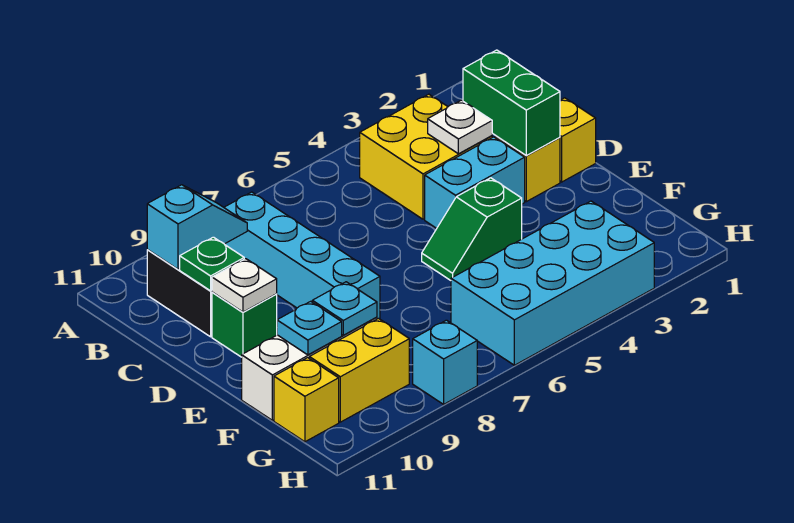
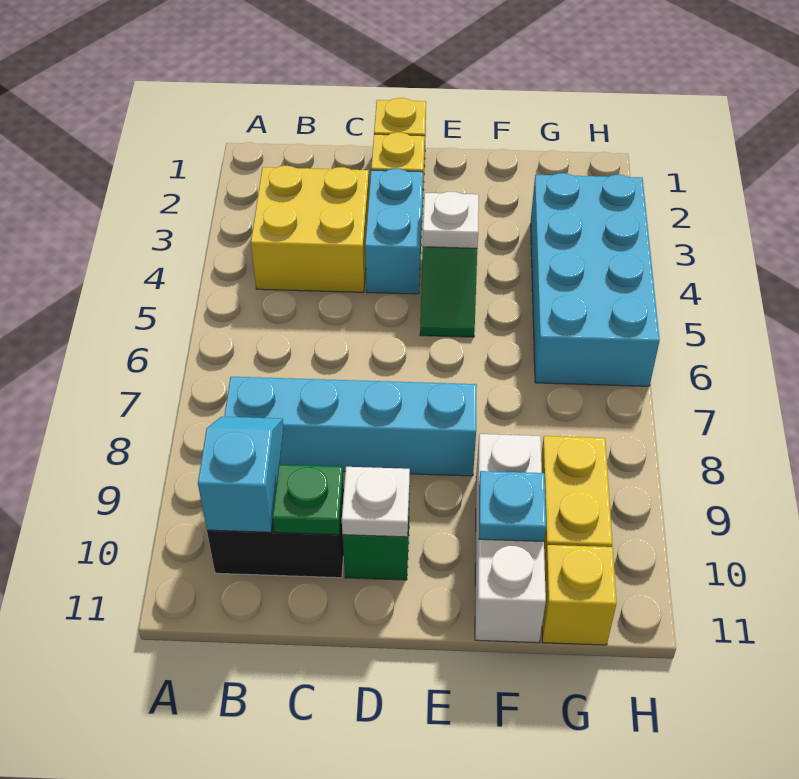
green brick C2:D2 level 2 -> none
white plate C3 level 2 -> white plate E4 level 2
cyan plate F9 level 2 -> none
cyan brick H8 level 1 -> none

